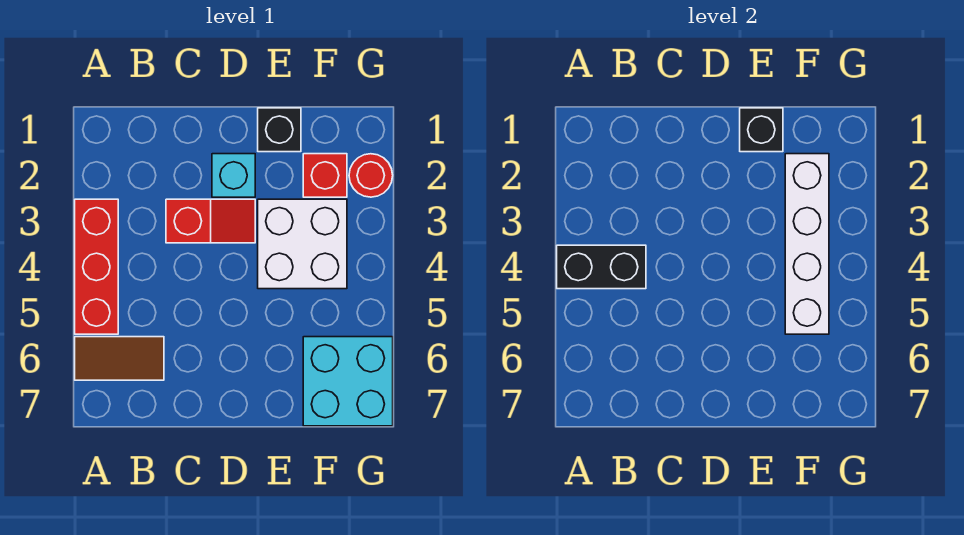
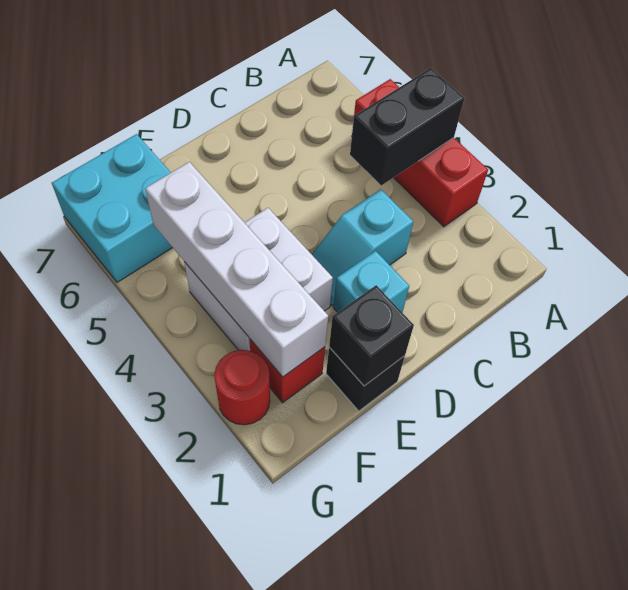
brown tile A6:B6 level 1 -> none
red slope C3:D3 level 1 top C -> cyan slope C3:D3 level 1 top C

